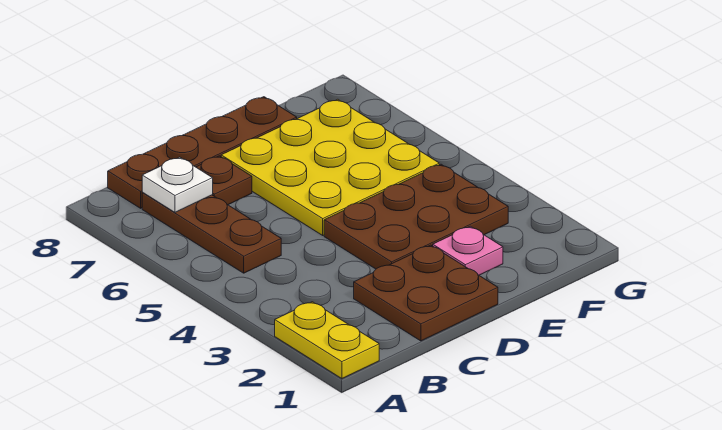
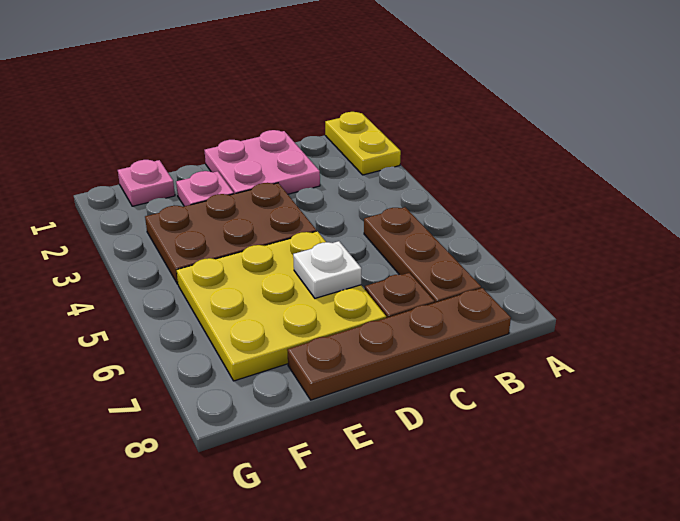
white plate B7 level 2 -> white plate D6 level 2
brown plate C1:D2 level 1 -> pink plate C1:D2 level 1
none -> pink plate F1 level 1

